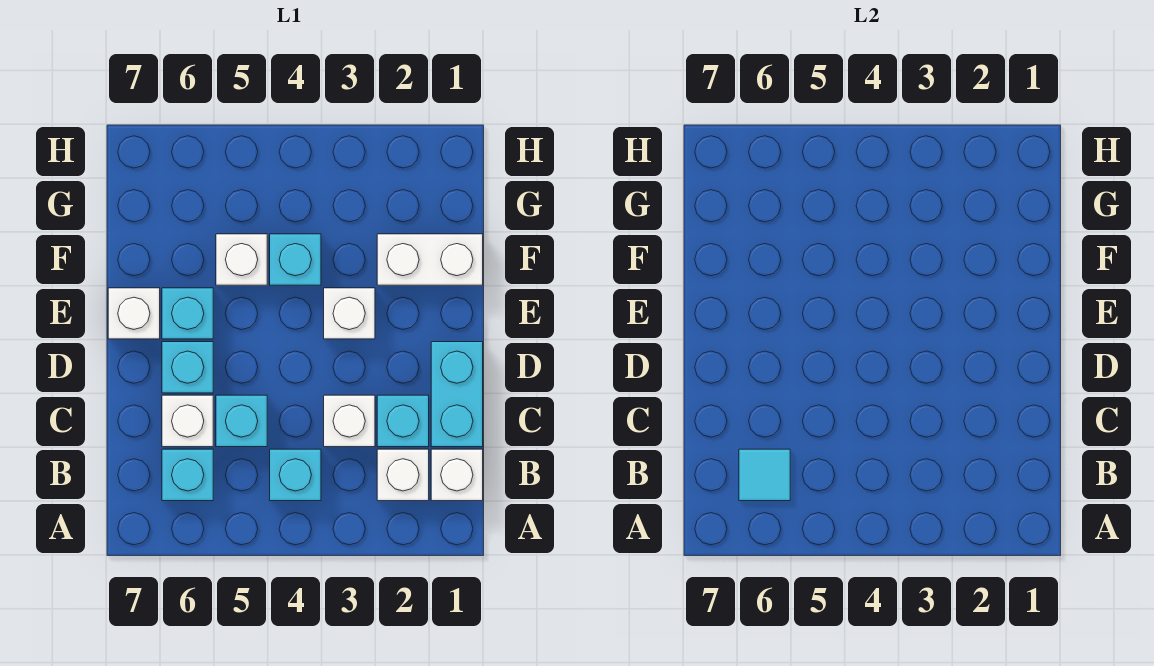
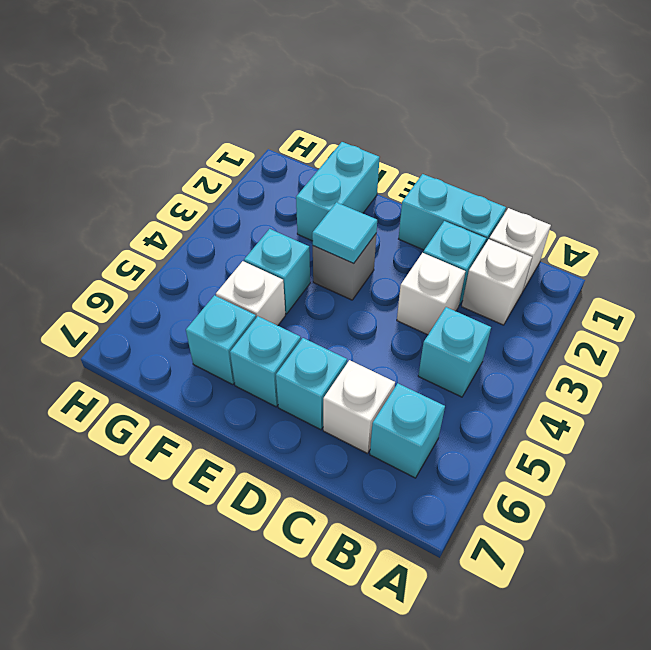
cyan tile B6 level 2 -> cyan tile E3 level 2
cyan brick C5 level 1 -> cyan brick F6 level 1
white brick E3 level 1 -> grey brick E3 level 1
white brick E7 level 1 -> none
white brick F1:F2 level 1 -> cyan brick F1:F2 level 1

